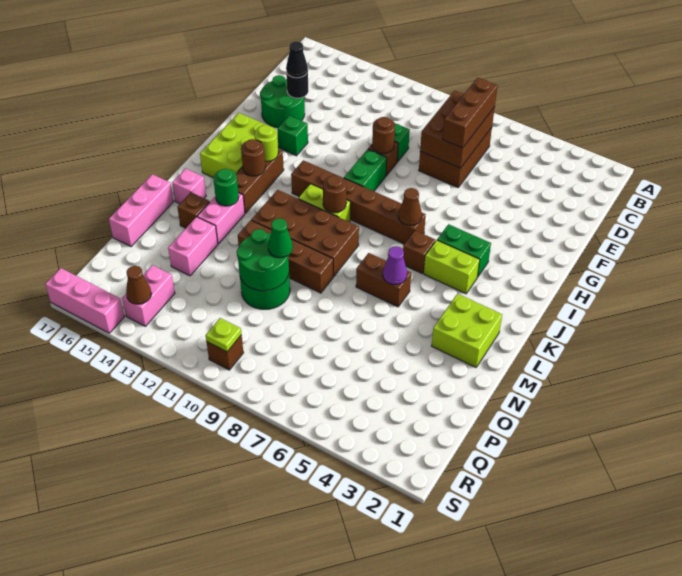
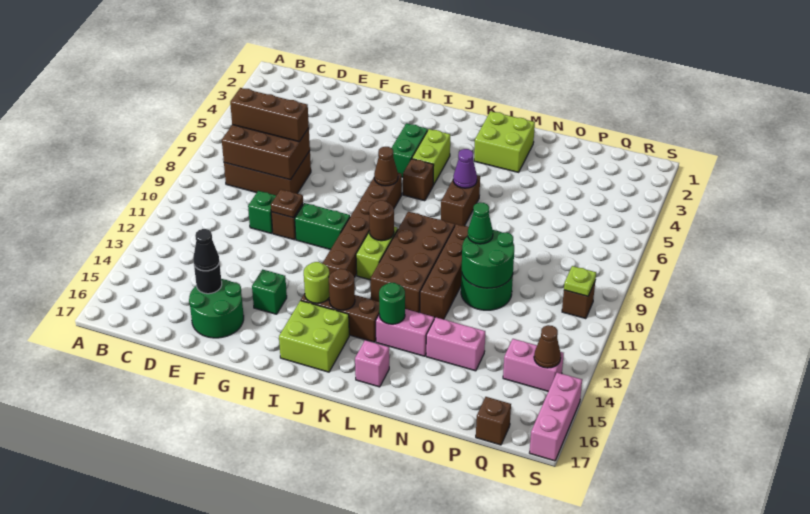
brown round brick F10 level 2 -> brown plate F10 level 2
lime brick H15:J16 level 1 -> lime brick I15:J16 level 1
brown brick M15 level 1 -> brown brick Q17 level 1
pink brick M17:O17 level 1 -> none

